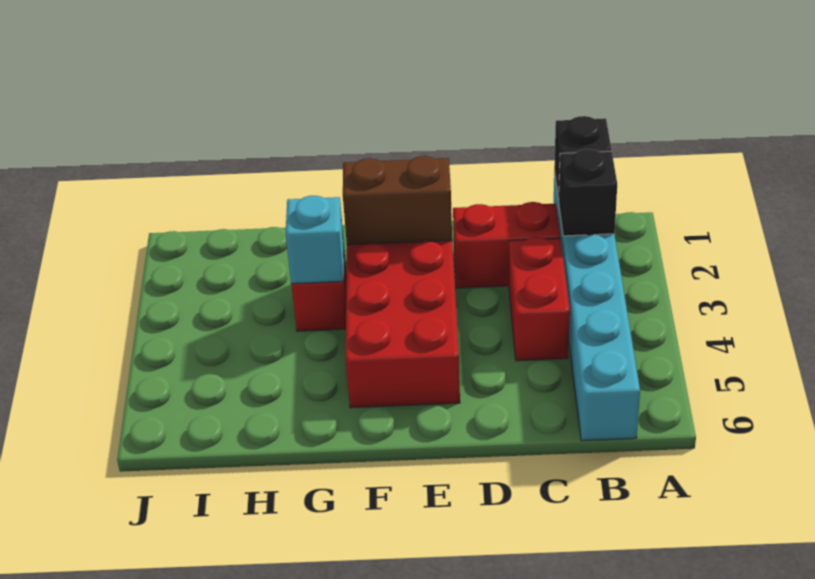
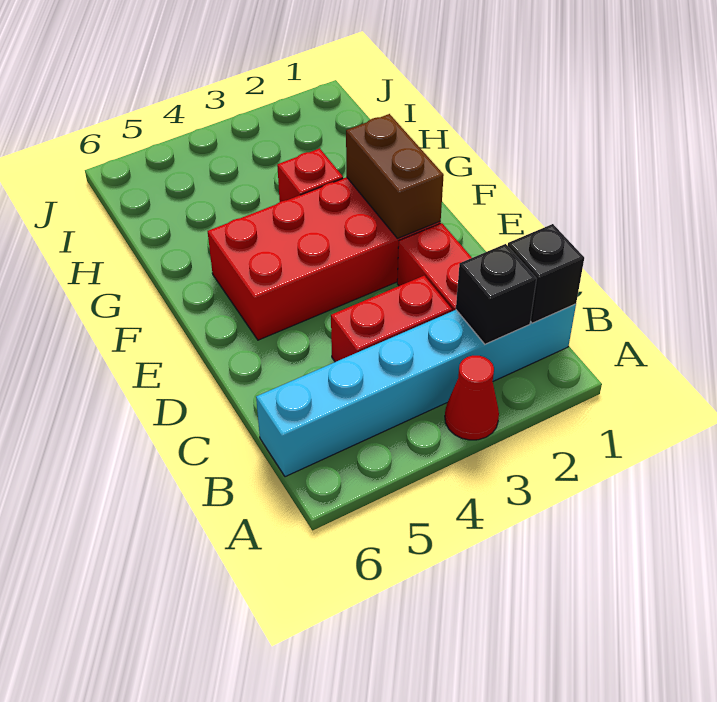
none -> red cone A3 level 1
cyan brick G3 level 2 -> none

